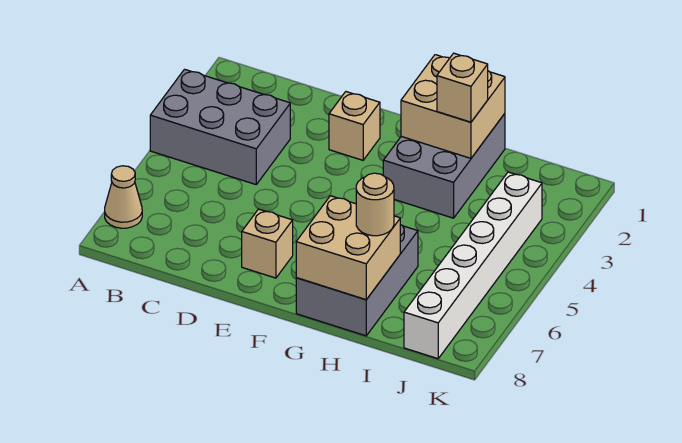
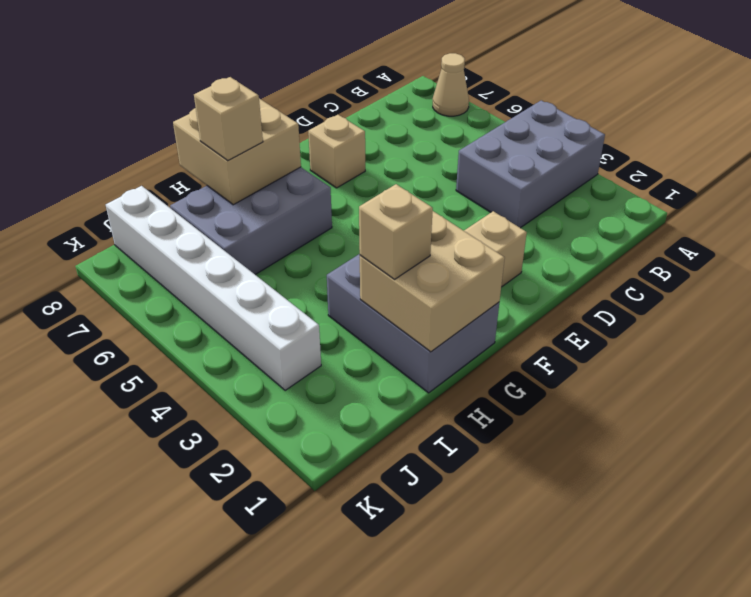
grey brick G6:H8 level 1 -> grey brick G6:I7 level 1
tan round brick H7 level 3 -> tan brick H7 level 3

